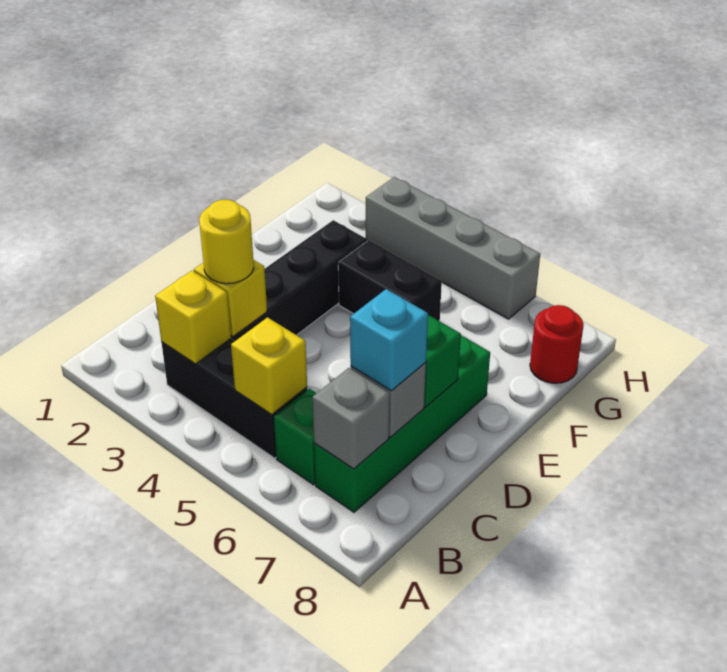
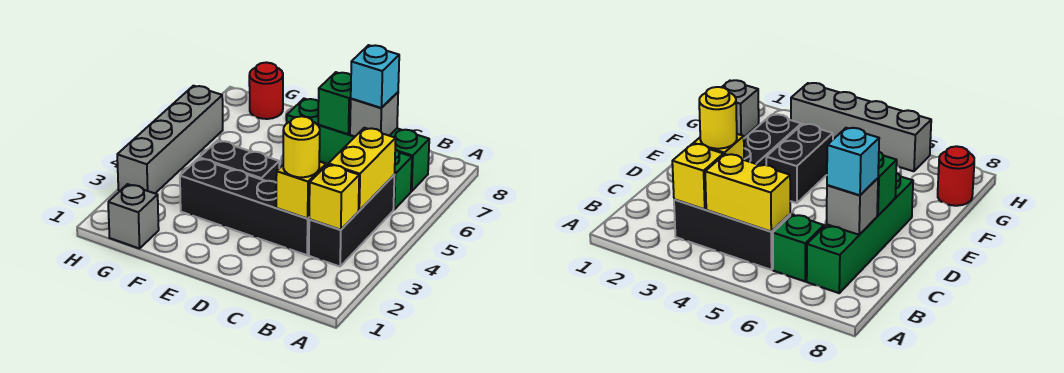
yellow brick B5 level 2 -> yellow brick B4:B5 level 2
grey brick B7 level 2 -> grey brick G1 level 1
black brick F4:F5 level 1 -> black brick E4:F4 level 1

